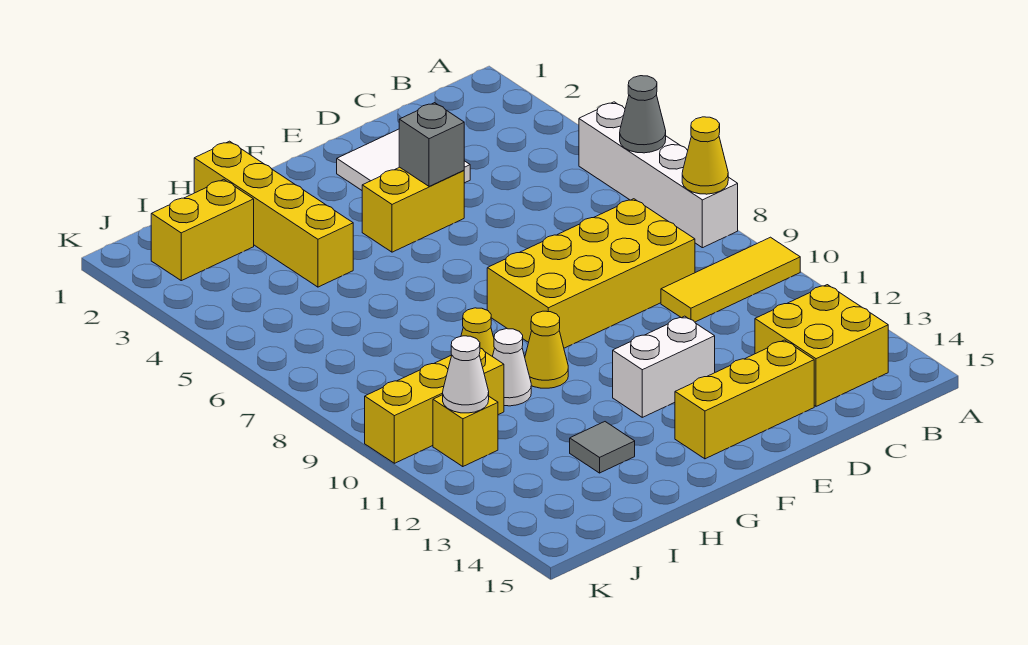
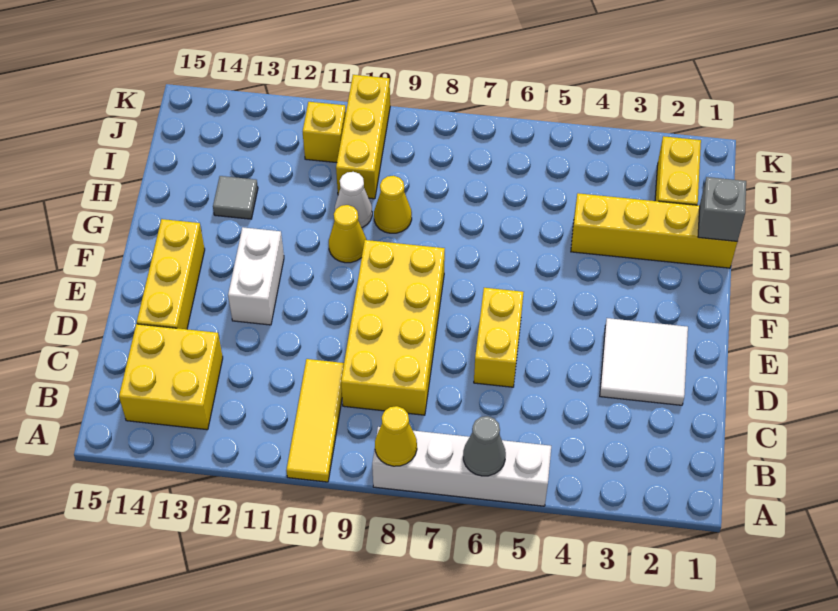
yellow brick E4:F4 level 1 -> yellow brick D6:E6 level 1
grey brick E4 level 2 -> grey brick H1 level 2
white cone J11 level 2 -> none

